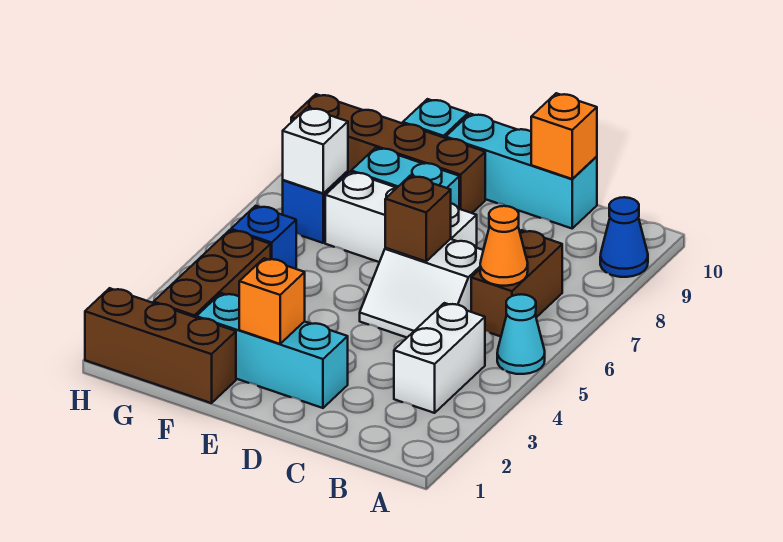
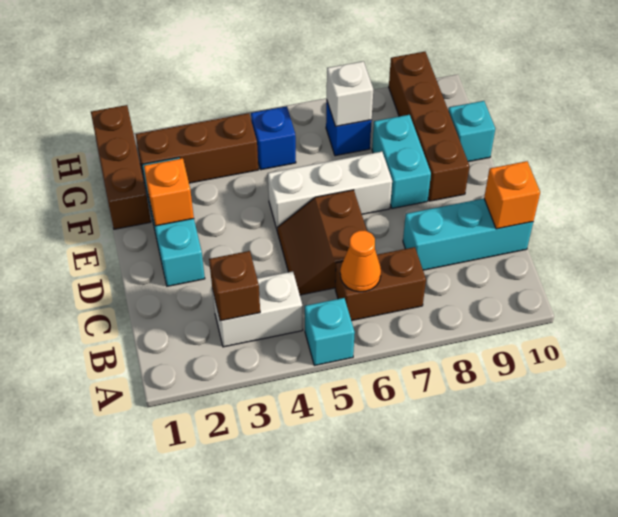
cyan cone A5 level 1 -> cyan brick A5 level 1
blue cone A9 level 1 -> none
white slope C5:D6 level 1 top 6 -> brown slope C5:D6 level 1 top 6
cyan brick C10:E10 level 1 -> cyan brick C8:C10 level 1
brown brick D6 level 2 -> brown brick B3 level 2
white brick D7:F7 level 1 -> white brick E5:E7 level 1

